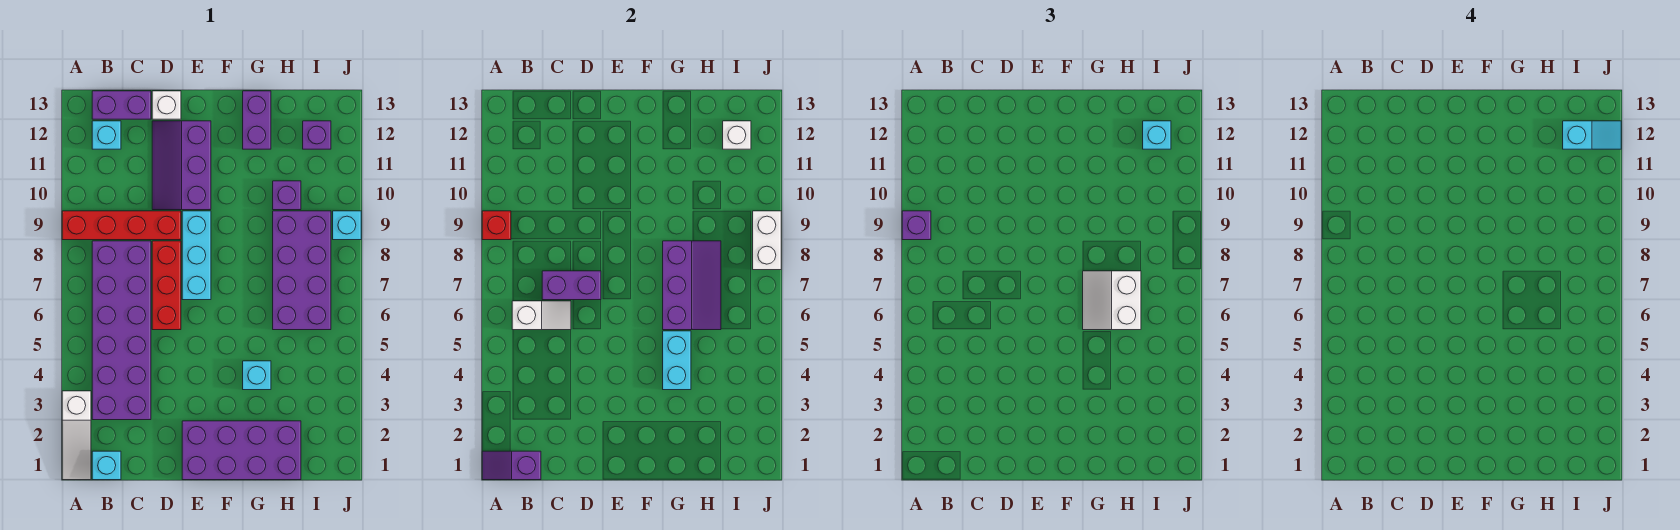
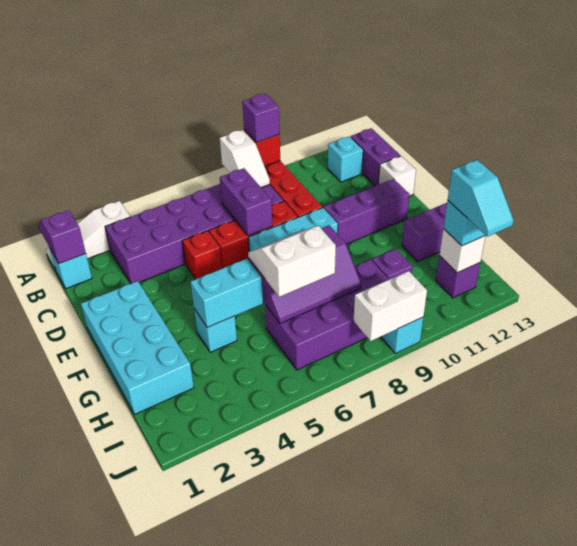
white slope B6:C6 level 2 top B -> white slope A8:B8 level 2 top A
none -> red brick D5 level 1
purple brick E1:H2 level 1 -> cyan brick E1:H2 level 1

